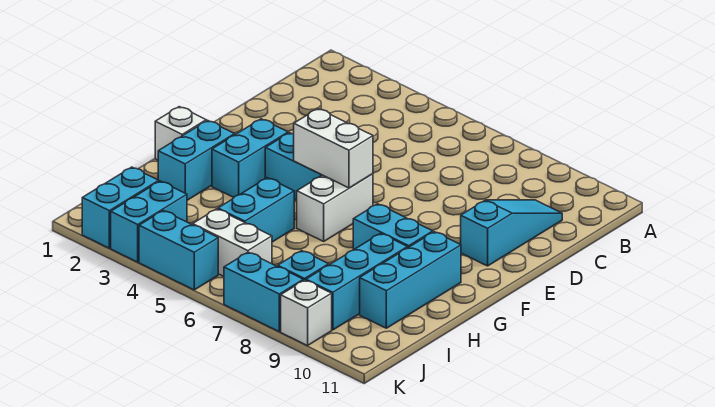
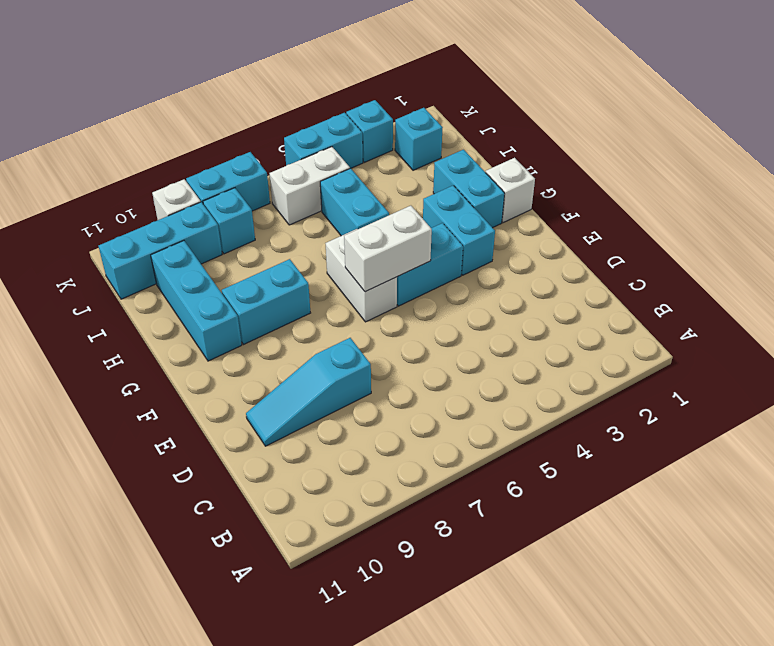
cyan slope C10:E10 level 1 top E -> cyan slope D8:D10 level 1 top 8
cyan brick H9:J9 level 1 -> cyan brick J9:J11 level 1
cyan brick J2:K2 level 1 -> cyan brick J2 level 1
cyan brick J3:K3 level 1 -> cyan brick K3 level 1

